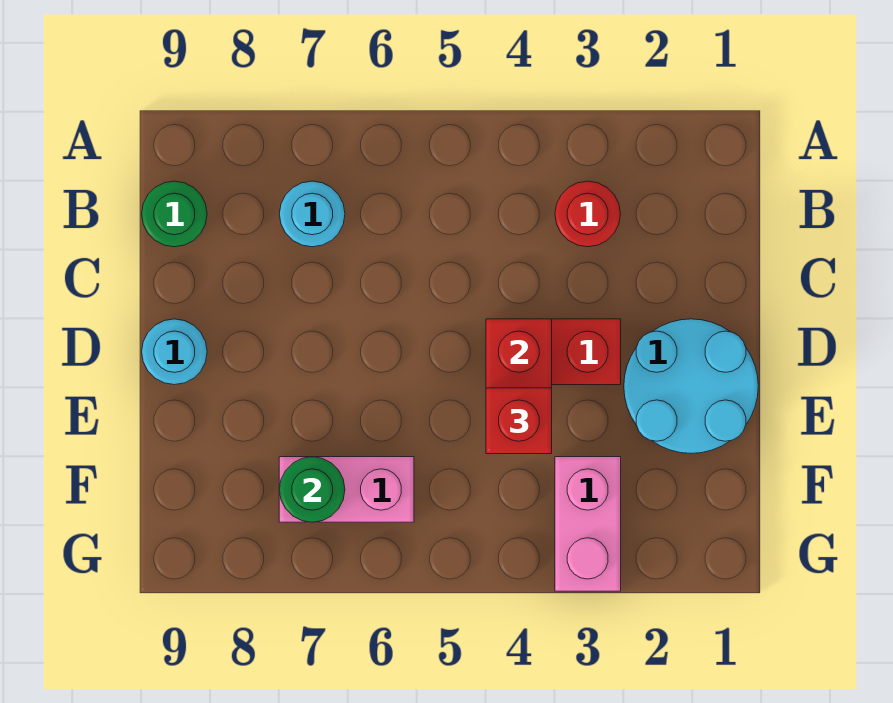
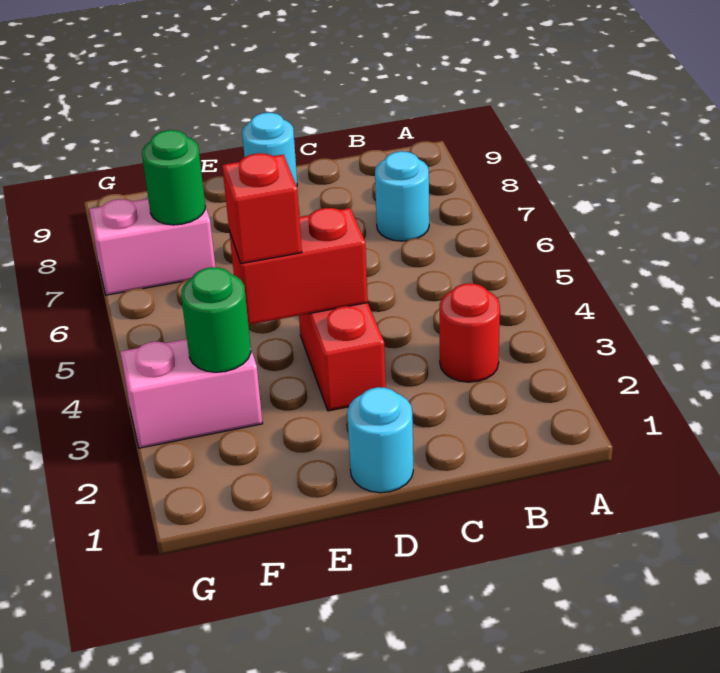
green round brick B9 level 1 -> green round brick F3 level 2
cyan round brick D1:E2 level 1 -> cyan round brick D1 level 1
pink brick F6:F7 level 1 -> pink brick F7:G7 level 1

